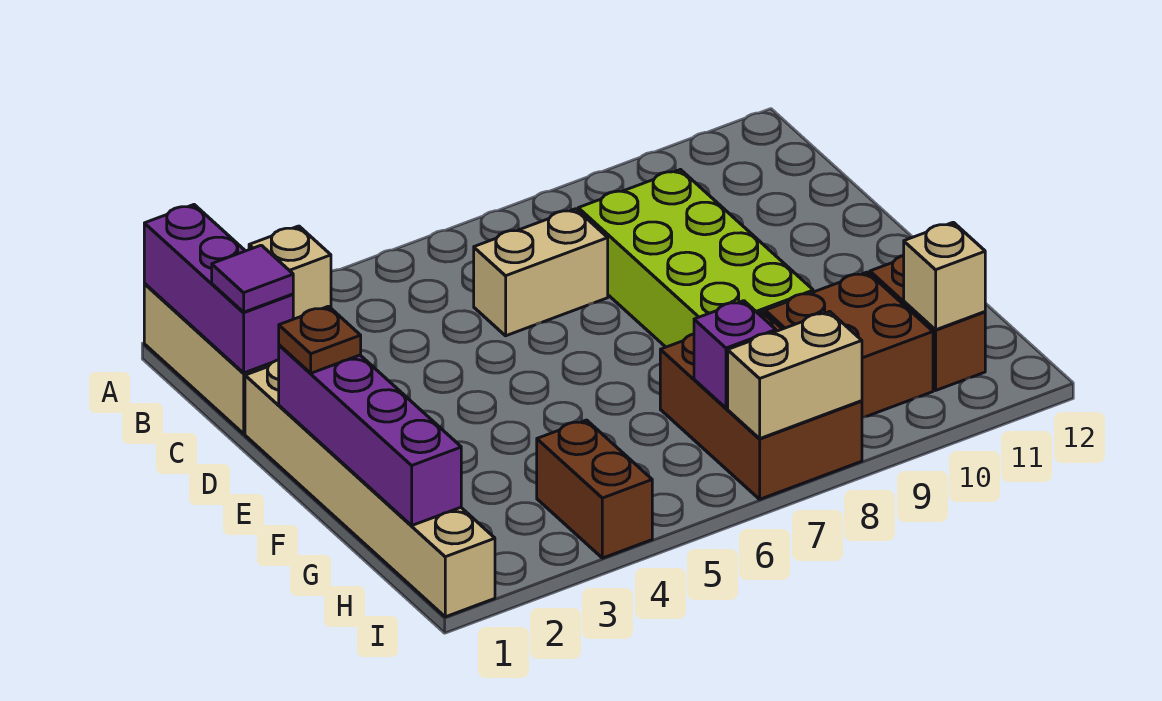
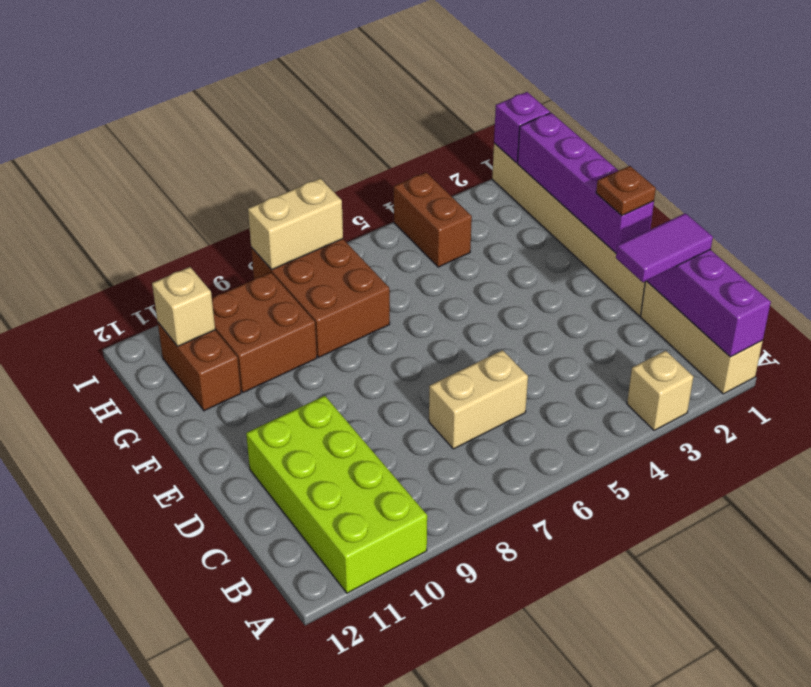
purple tile C1 level 3 -> purple tile C1:C2 level 3
lime brick C8:F9 level 1 -> lime brick A10:D11 level 1
purple brick H7 level 2 -> purple brick I1 level 2

